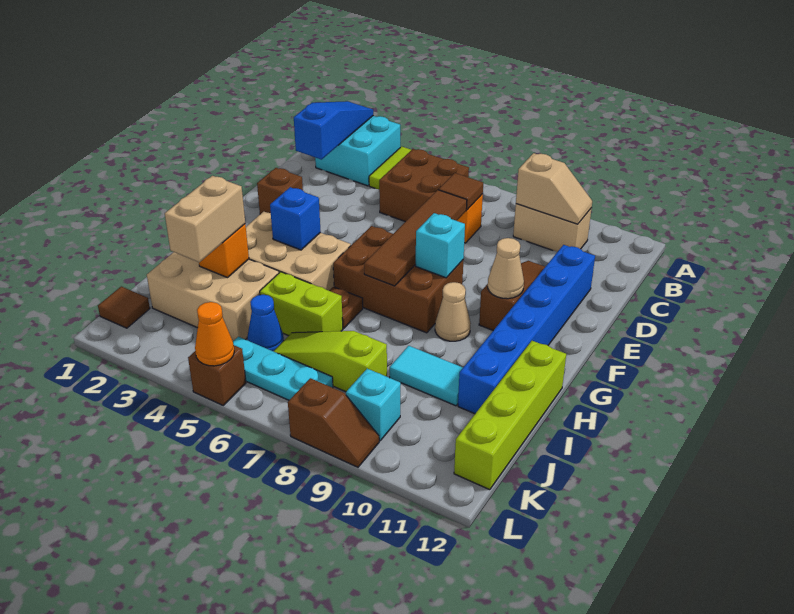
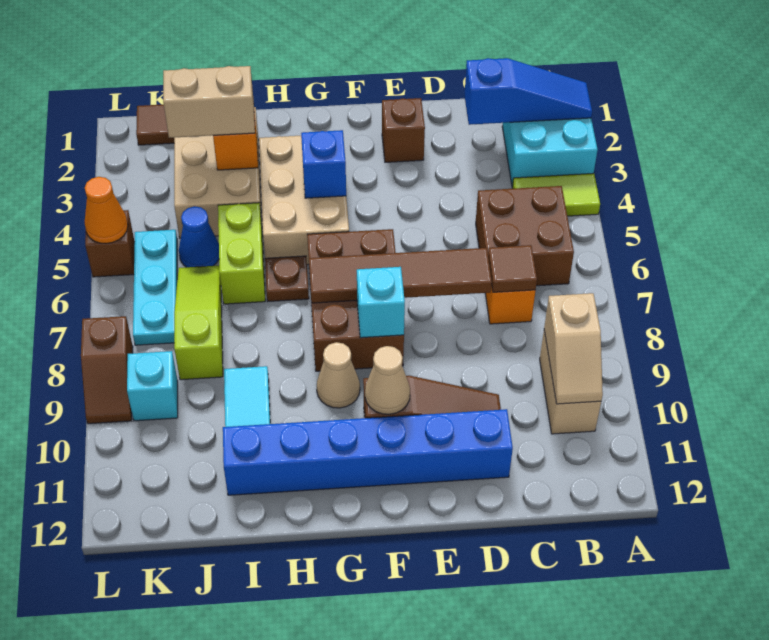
lime brick H12:K12 level 1 -> none

